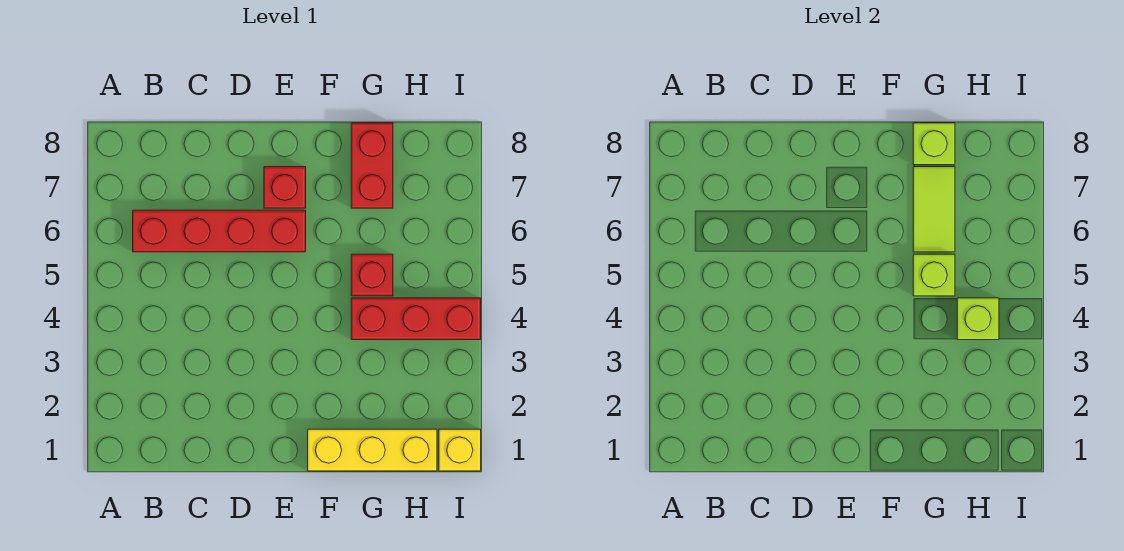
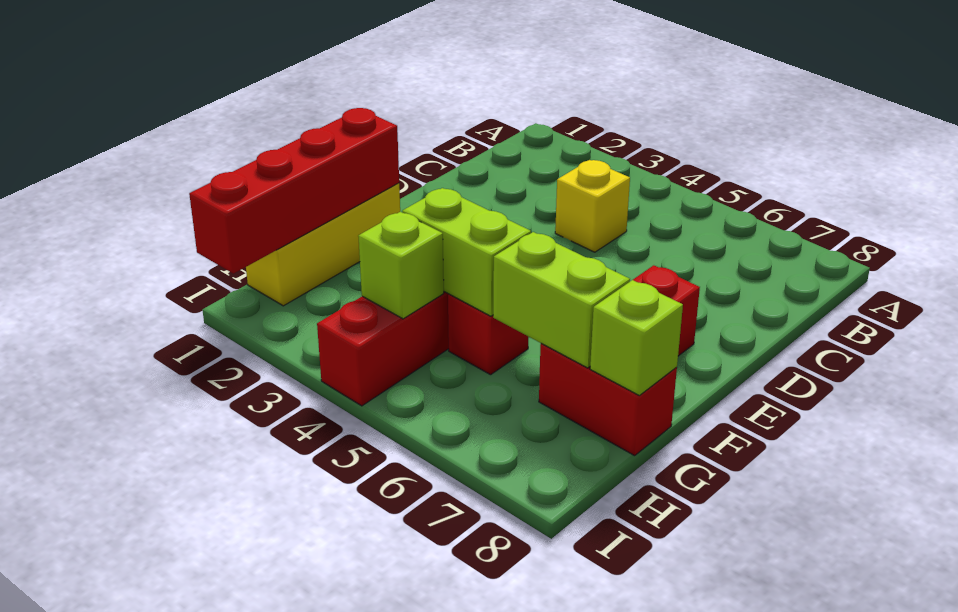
red brick B6:E6 level 1 -> red brick F1:I1 level 2
lime brick G5 level 2 -> lime brick G4:G5 level 2
lime tile G6:G7 level 2 -> lime brick G6:G7 level 2
yellow brick I1 level 1 -> yellow brick C4 level 1

